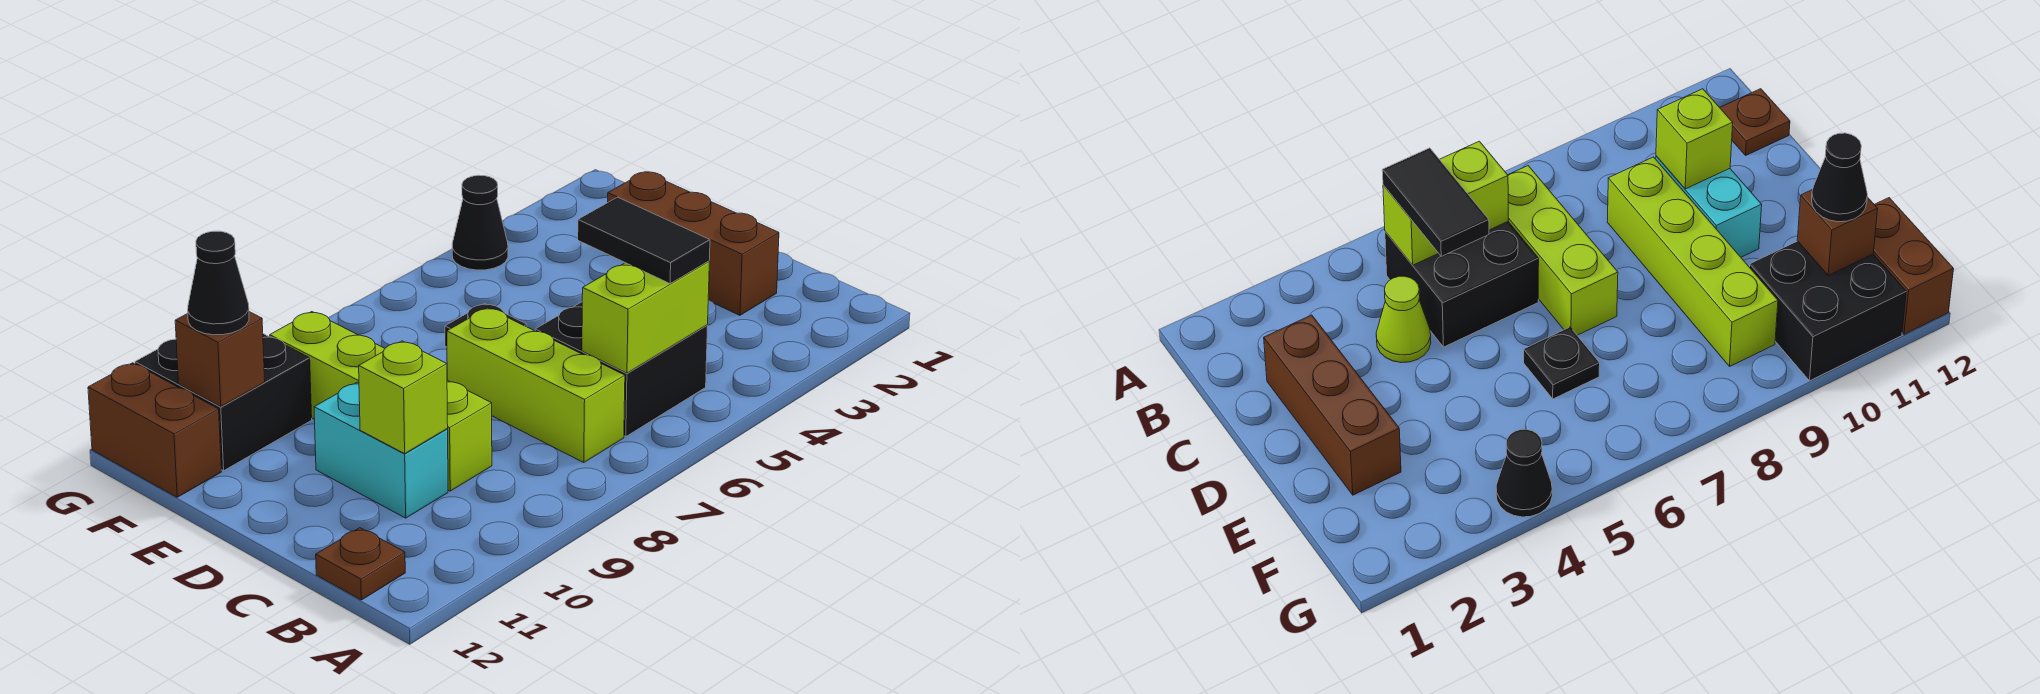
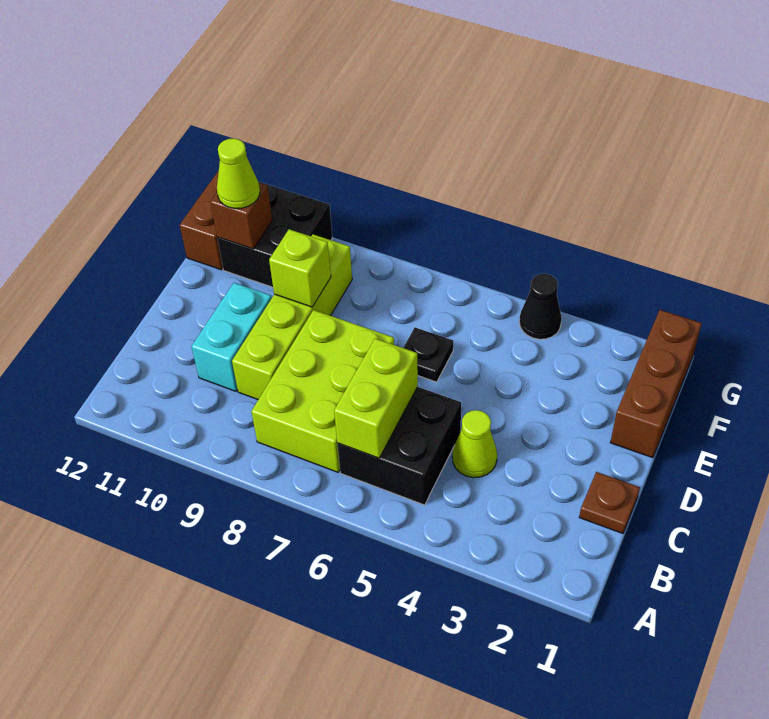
lime brick B5:B6 level 2 -> lime brick B6:C6 level 2
black tile B5:C5 level 3 -> none
lime brick B7:D7 level 1 -> lime brick B7:D8 level 1
brown plate B12 level 1 -> brown plate C1 level 1
brown brick C2:E2 level 1 -> brown brick E1:G1 level 1
lime brick C10 level 2 -> lime brick E9 level 2
black cone F11 level 3 -> lime cone F11 level 3

